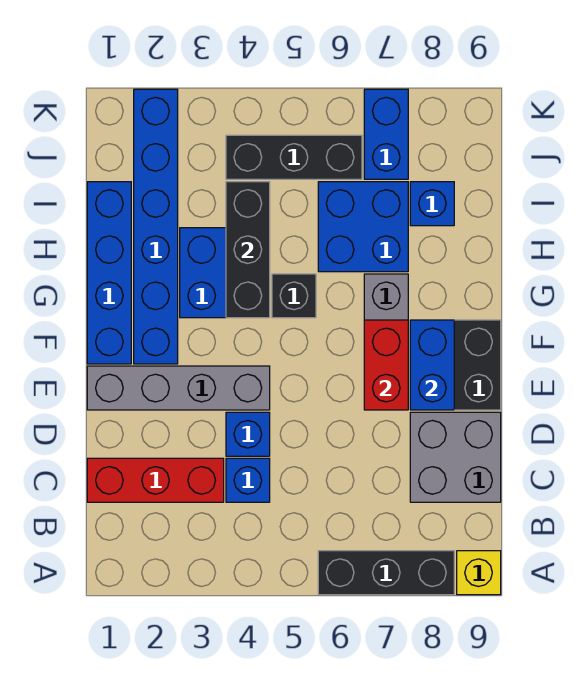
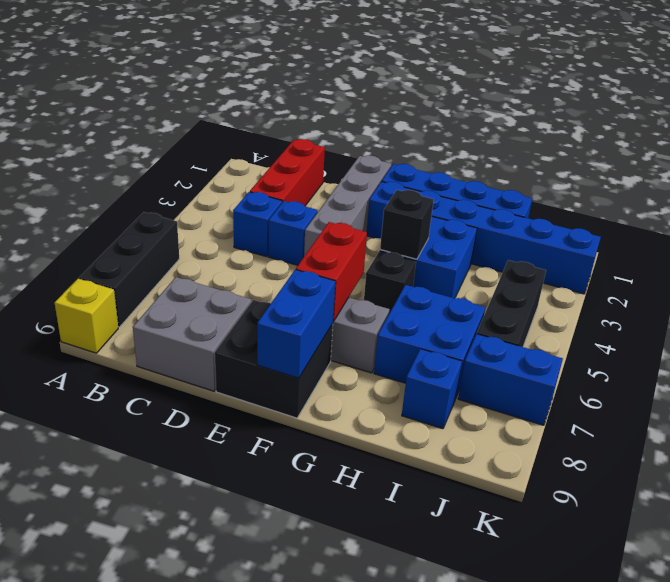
red brick E7:F7 level 2 -> red brick F6:F7 level 2
blue brick E8:F8 level 2 -> blue brick F8:F9 level 2
black brick G4:I4 level 2 -> black brick G4 level 2

